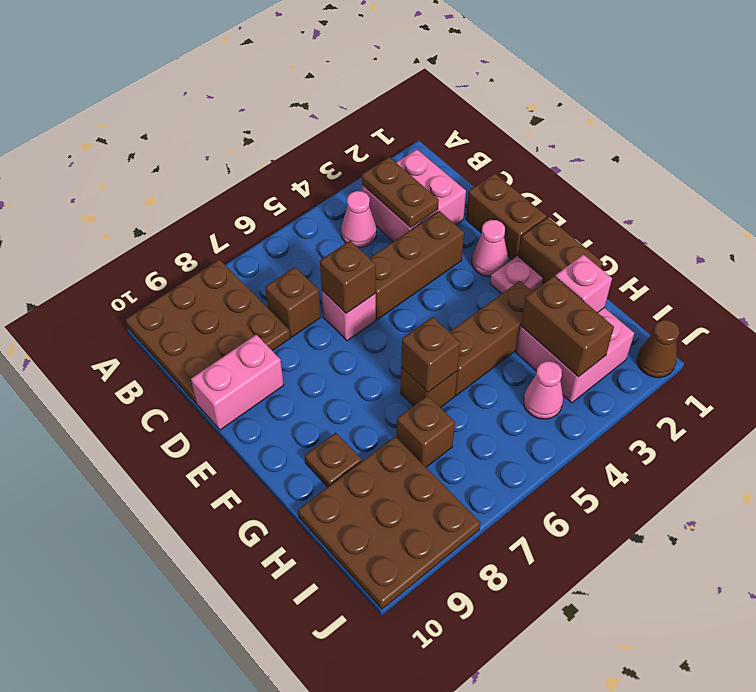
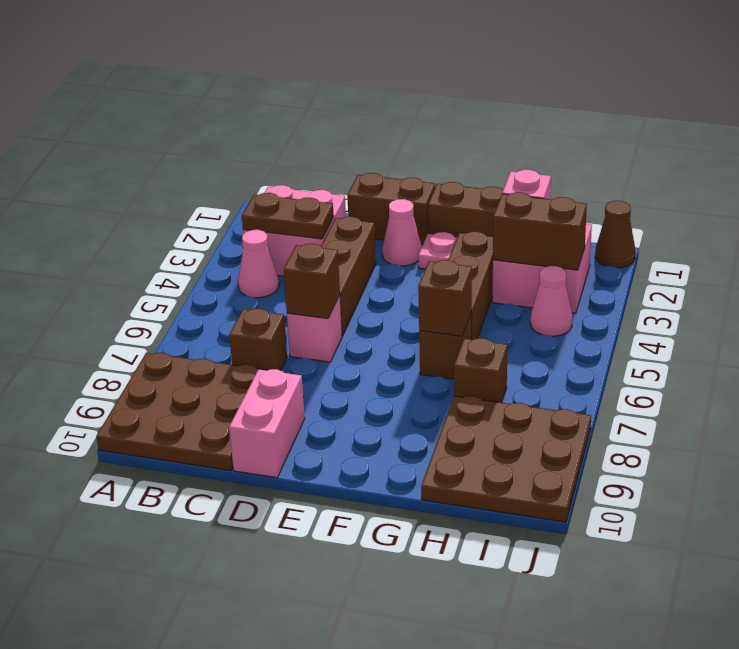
brown plate G9 level 1 -> none

